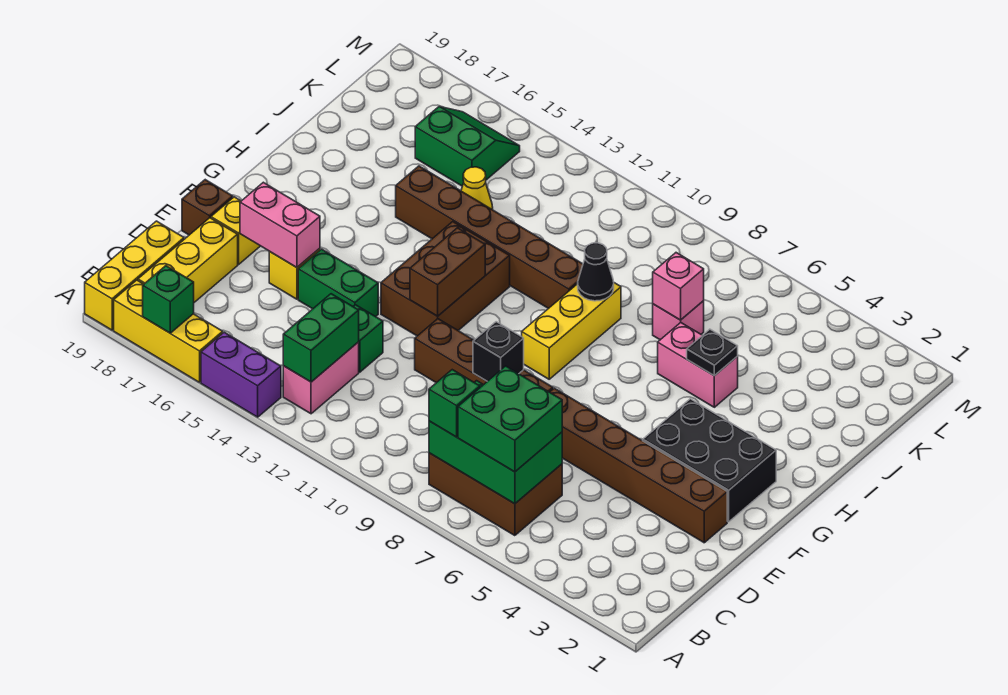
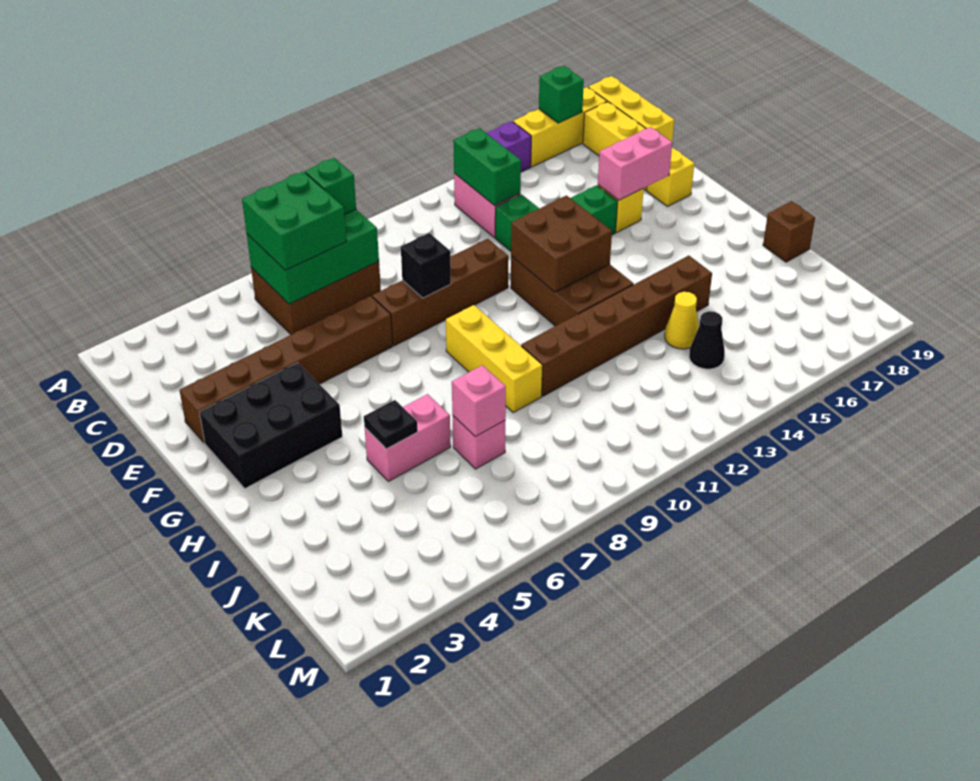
brown brick E19 level 1 -> brown brick I19 level 1
brown brick F12:G12 level 2 -> brown brick F12:G13 level 2
black cone I9 level 2 -> black cone K14 level 1
green slope K15:L16 level 1 top K -> none

